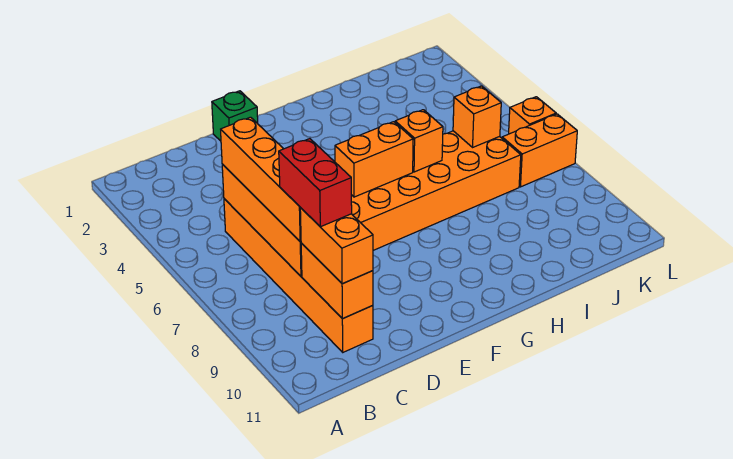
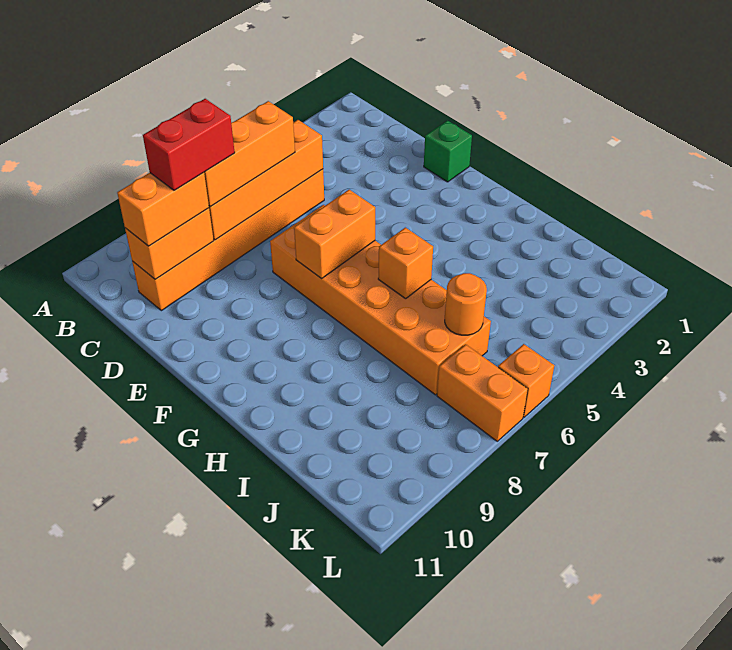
orange brick C5:C8 level 3 -> orange brick C6:C8 level 3
orange brick F6:G6 level 2 -> orange brick F6:F7 level 2
orange brick J6 level 2 -> orange round brick J6 level 2

